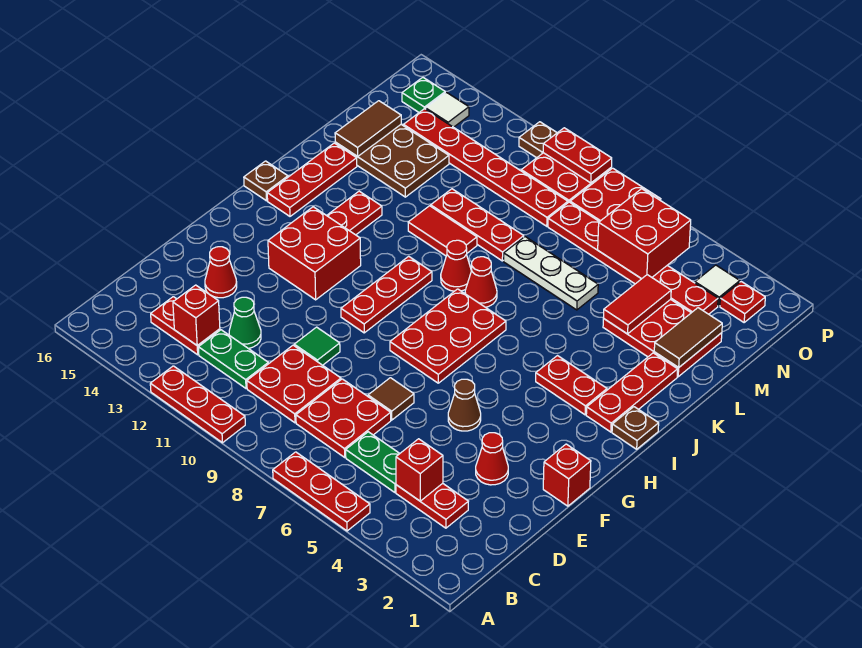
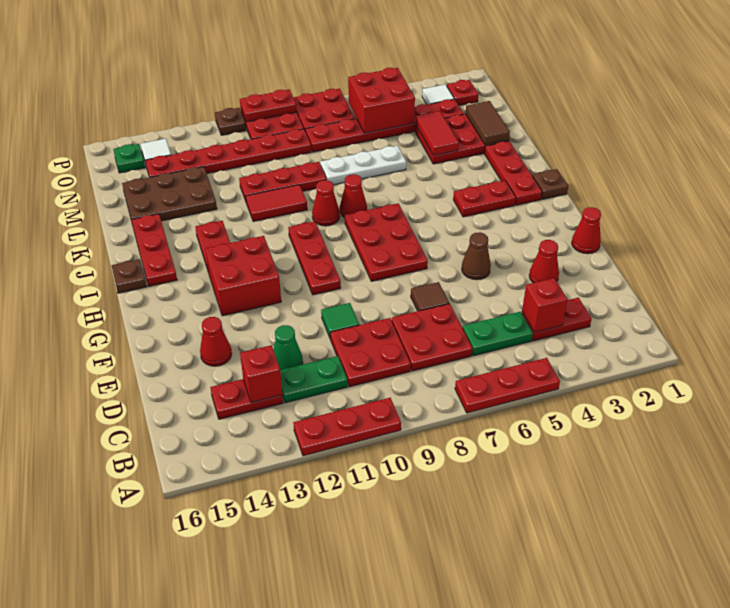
red brick F1 level 1 -> red cone F1 level 1
brown tile L15:M15 level 2 -> none

